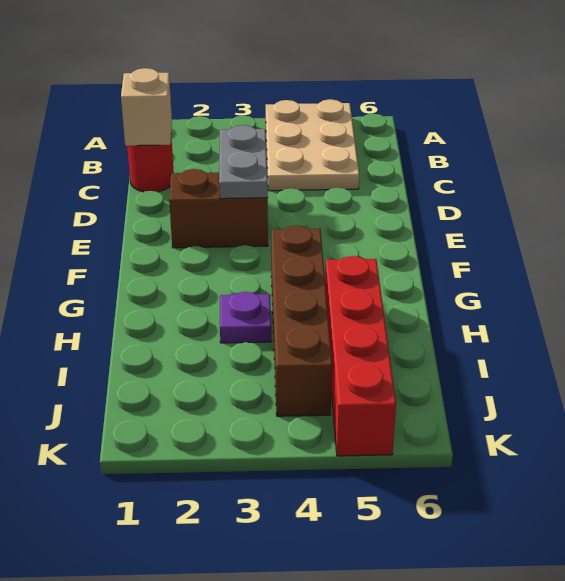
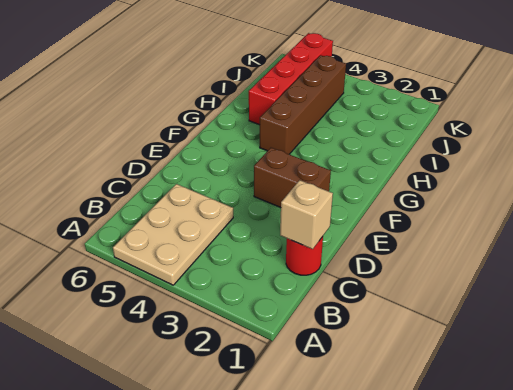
grey plate D3:E3 level 2 -> none
purple plate H3 level 1 -> none

